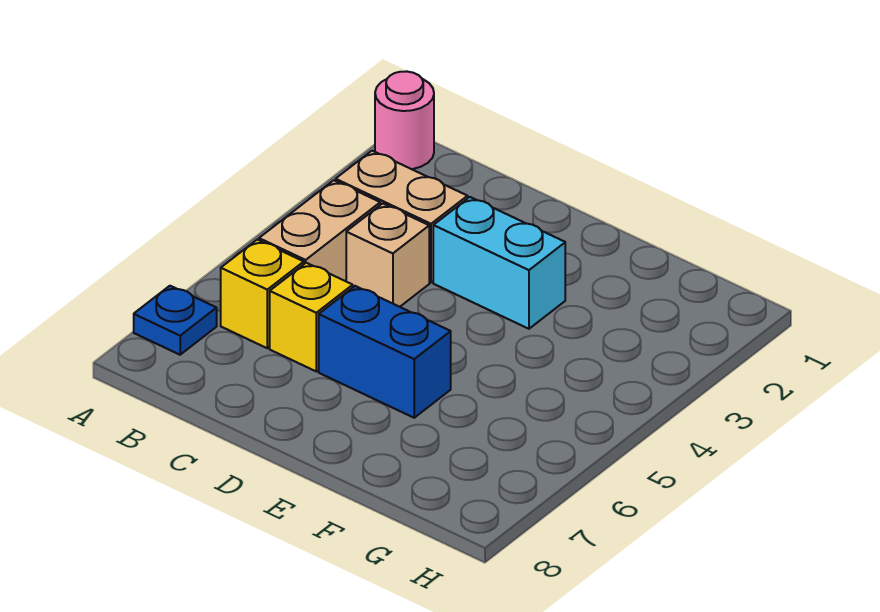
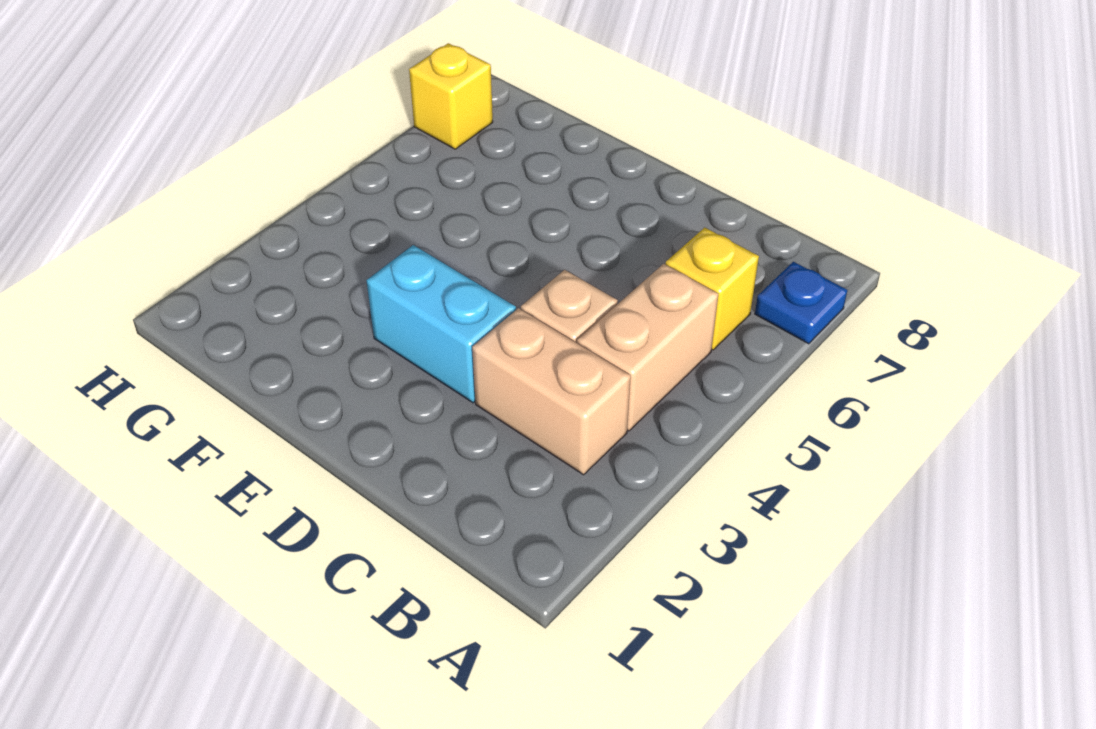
pink round brick A1 level 1 -> none
yellow brick C6 level 1 -> yellow brick H7 level 1
blue brick D6:E6 level 1 -> none

